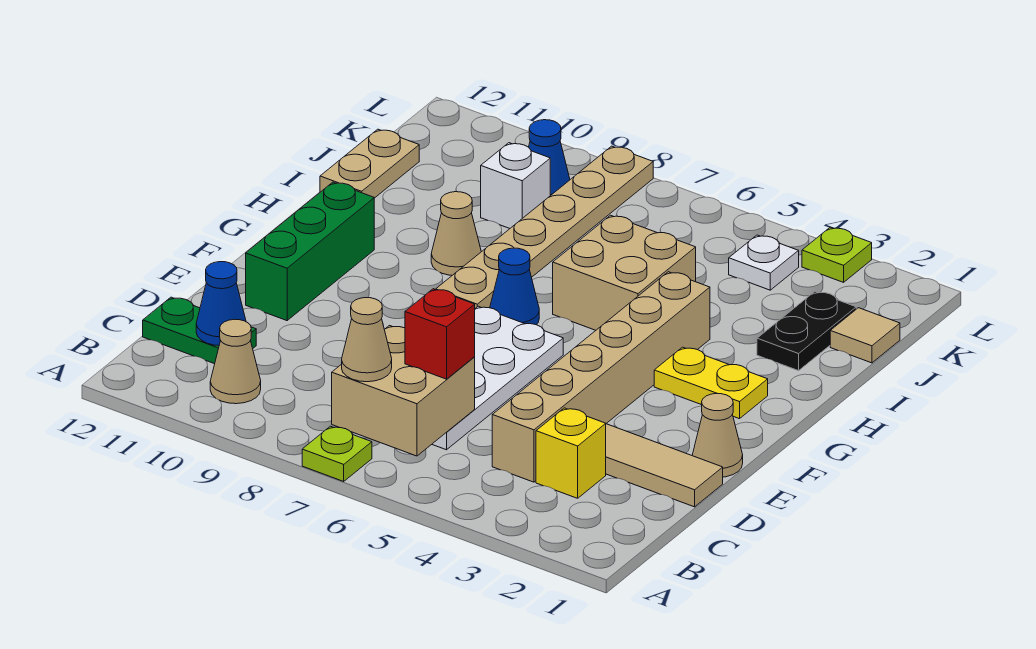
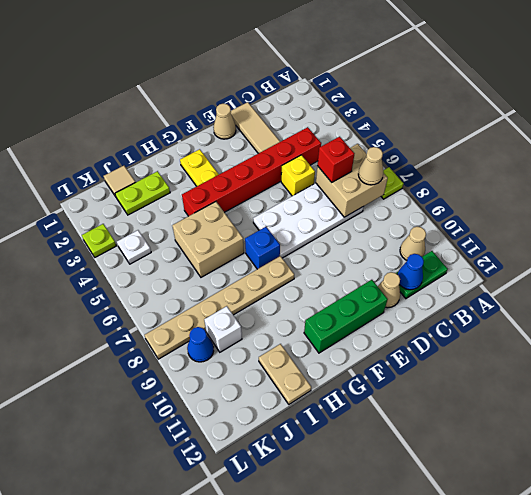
yellow brick C3 level 1 -> yellow brick D5 level 1
tan brick C4:H4 level 1 -> red brick C4:H4 level 1
green plate C11:C12 level 1 -> green plate B11:C11 level 1
blue cone G7 level 1 -> blue brick G7 level 1
tan cone H9 level 1 -> tan cone D11 level 1
black plate I2:J2 level 1 -> lime plate I2:J2 level 1
tan plate I12:J12 level 1 -> tan plate I11:I12 level 1

